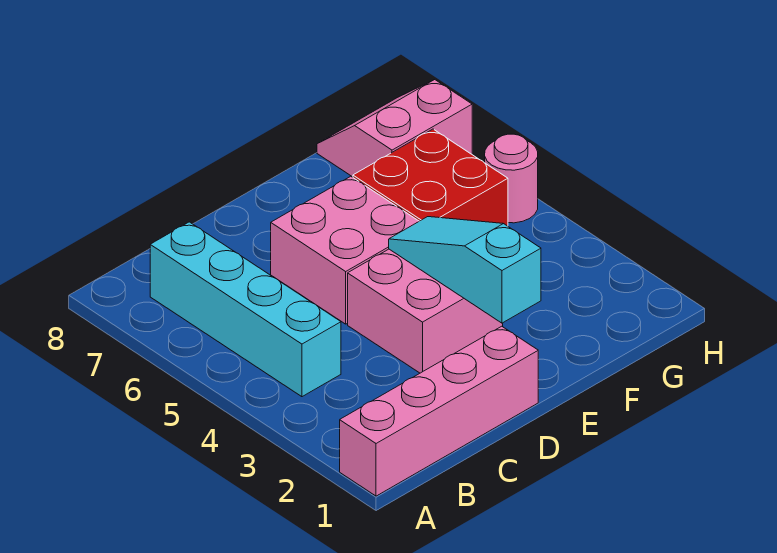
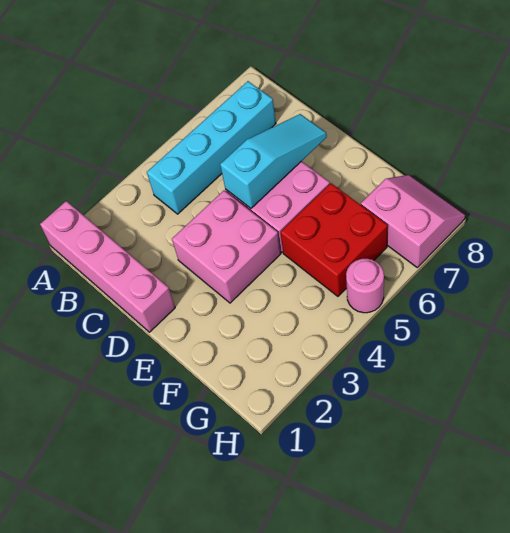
cyan slope E2:E4 level 2 top 2 -> cyan slope D5:D7 level 2 top 5

